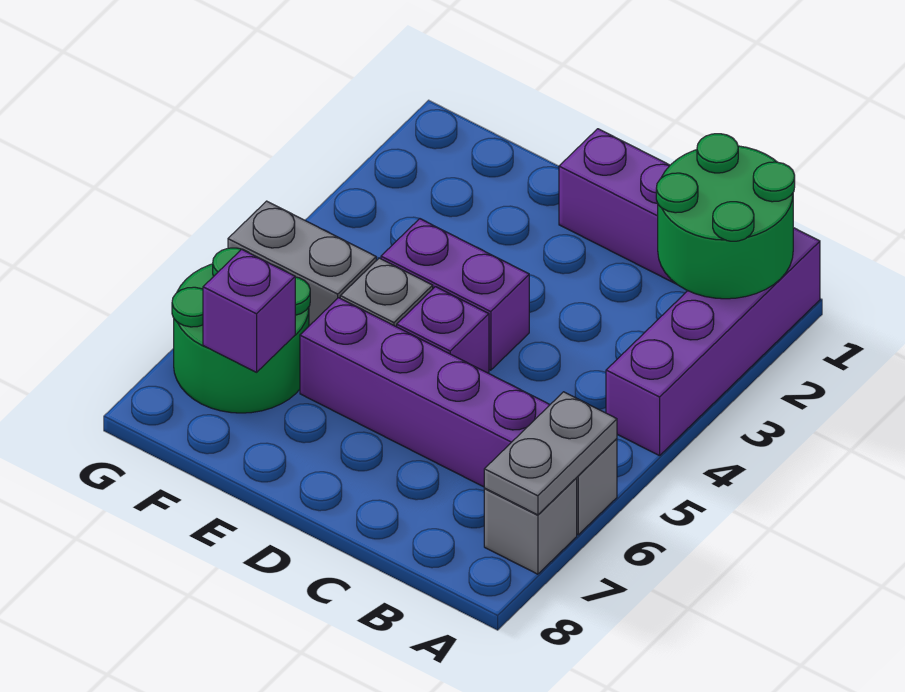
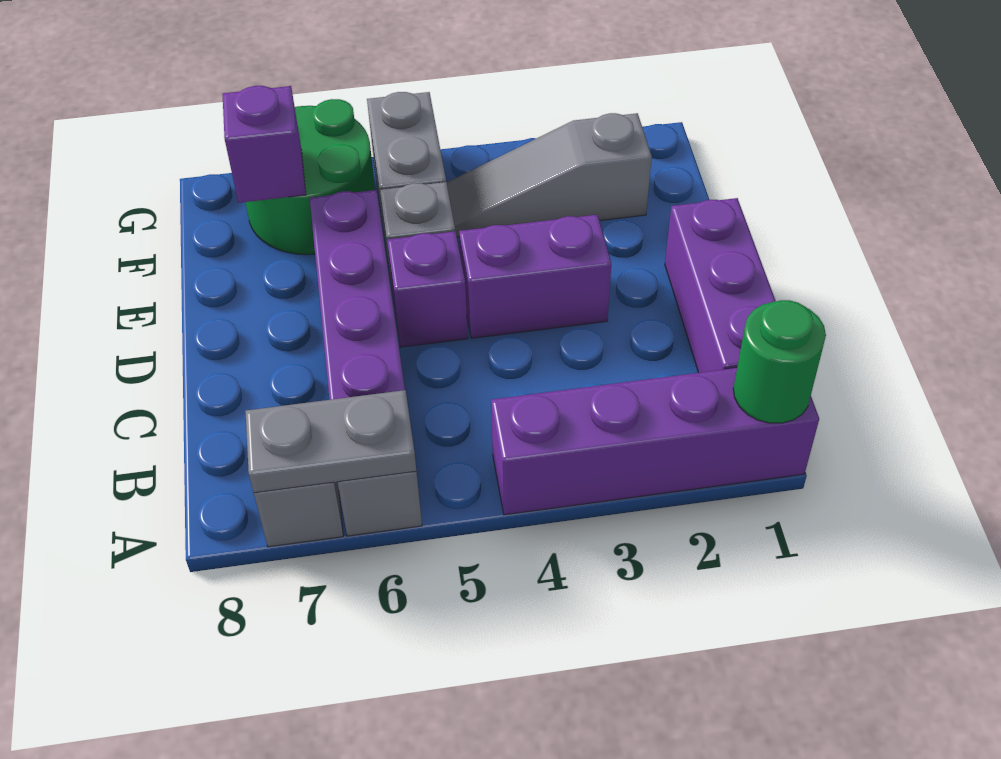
green round brick A1:B2 level 2 -> green round brick A1 level 2
purple brick D4:E4 level 1 -> purple brick D3:D4 level 1
none -> grey slope F2:F4 level 1 top 2

